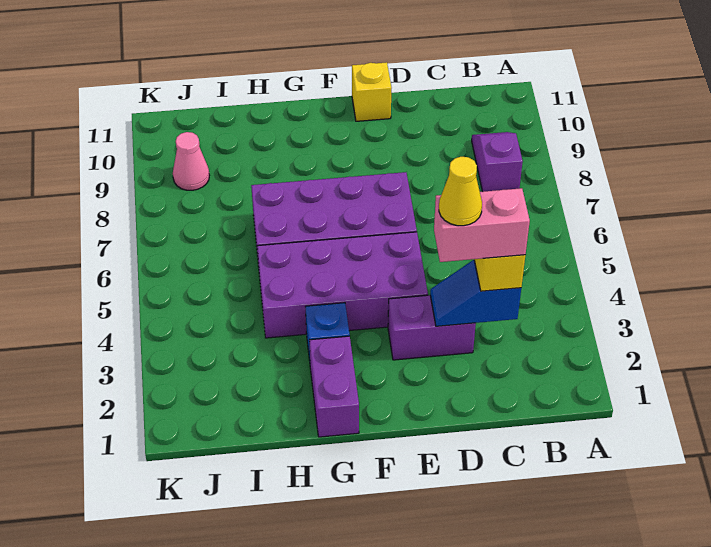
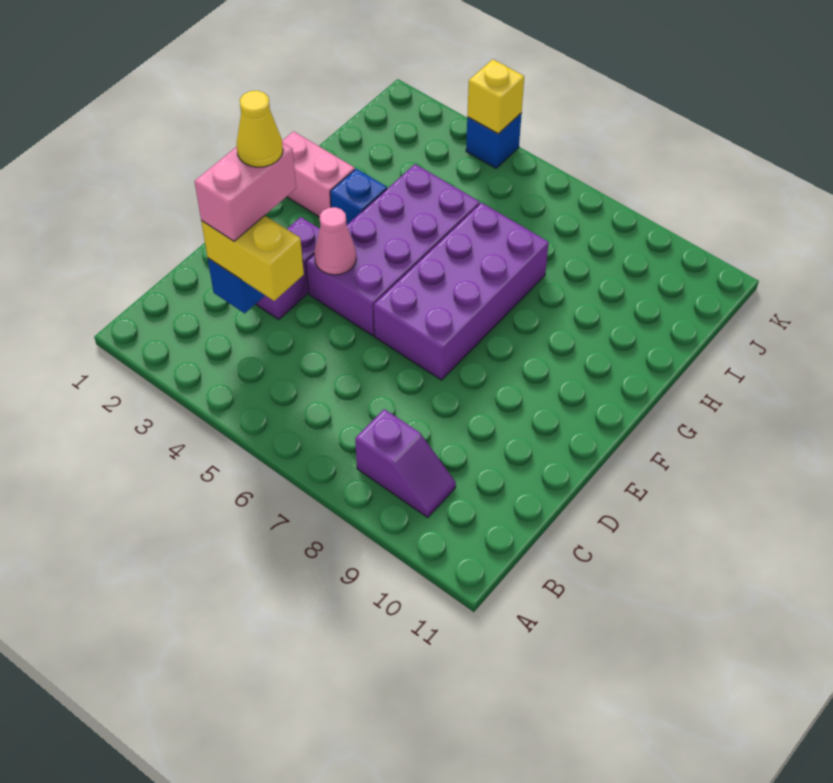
yellow brick E11 level 1 -> yellow brick K4 level 2
purple brick G1:G2 level 1 -> pink brick G1:G2 level 1
pink cone J9 level 1 -> pink cone E4 level 2
none -> blue brick K4 level 1

